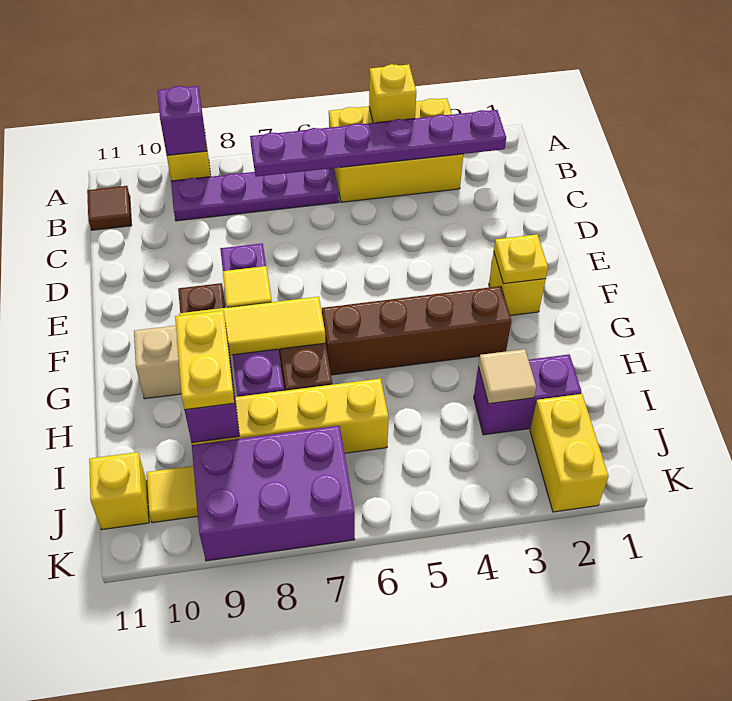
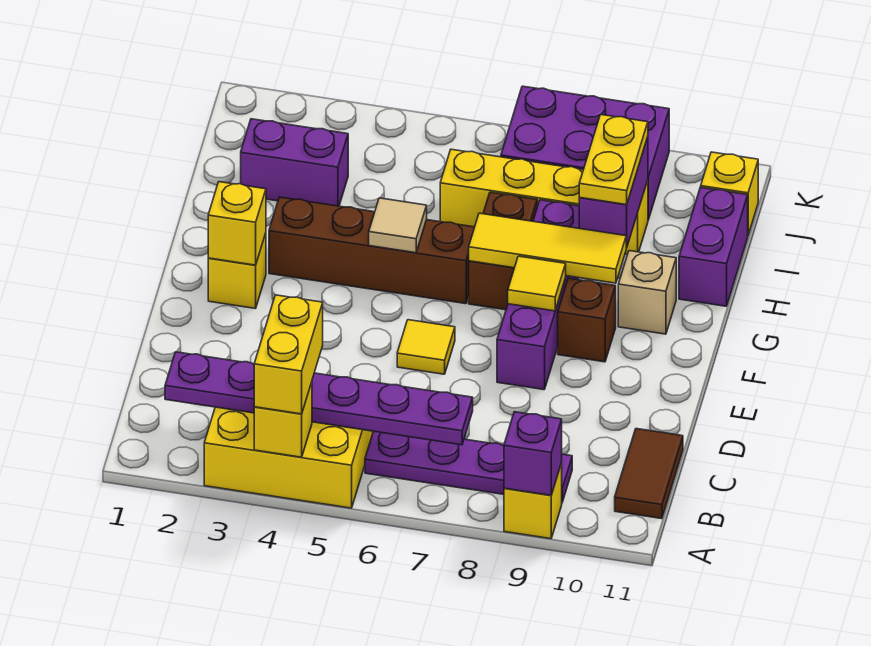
brown tile B11 level 1 -> brown tile B11:C11 level 1
yellow plate F2 level 2 -> yellow brick F2 level 2
none -> purple brick H11:I11 level 1
tan tile I3 level 2 -> tan tile G5 level 2
yellow brick J2:K2 level 1 -> yellow brick A4:B4 level 3
yellow tile J10 level 1 -> yellow tile E6 level 1

